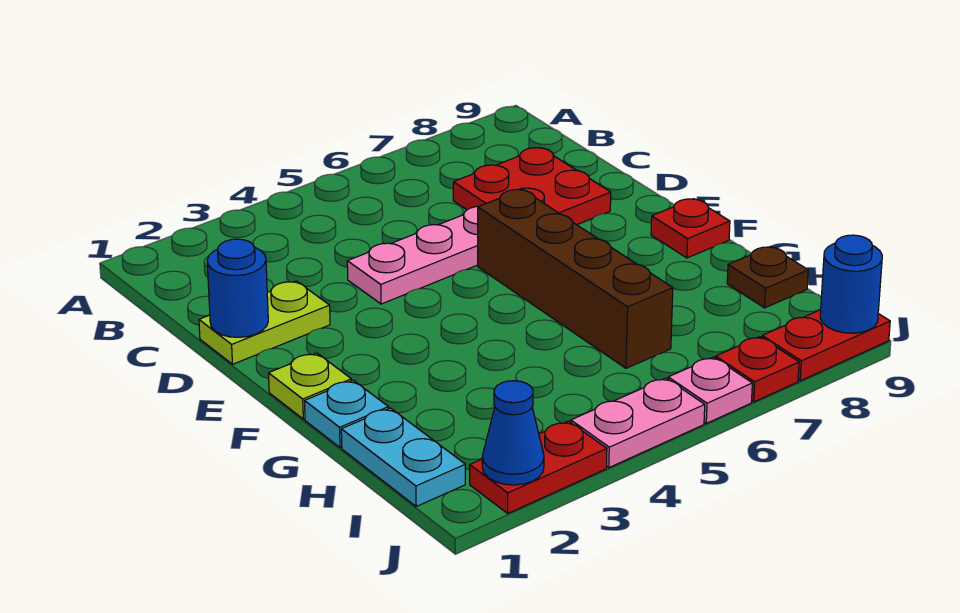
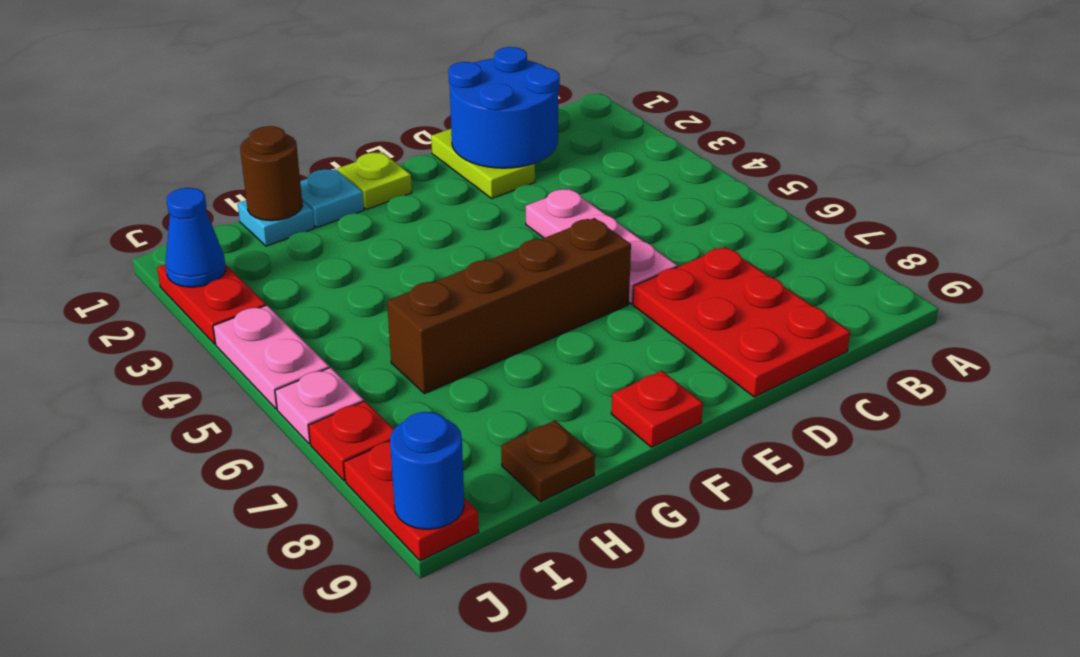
red plate C7:D8 level 1 -> red plate C7:D9 level 1
blue round brick D1 level 2 -> blue round brick C1:D2 level 2
cyan plate H1:I1 level 1 -> cyan plate H1 level 1
none -> brown round brick H1 level 2

